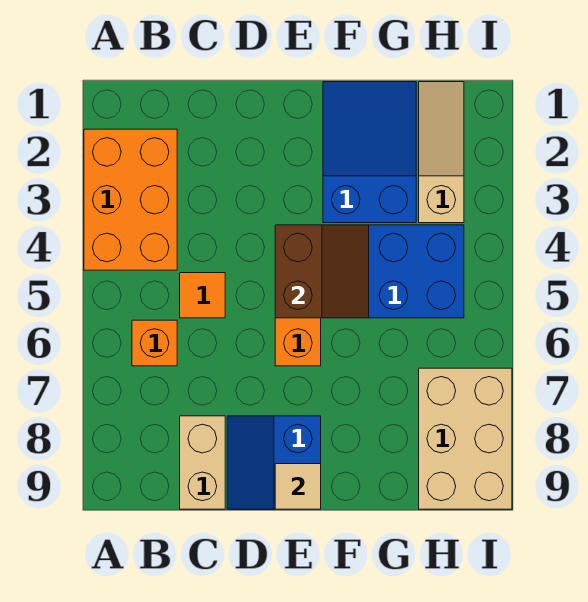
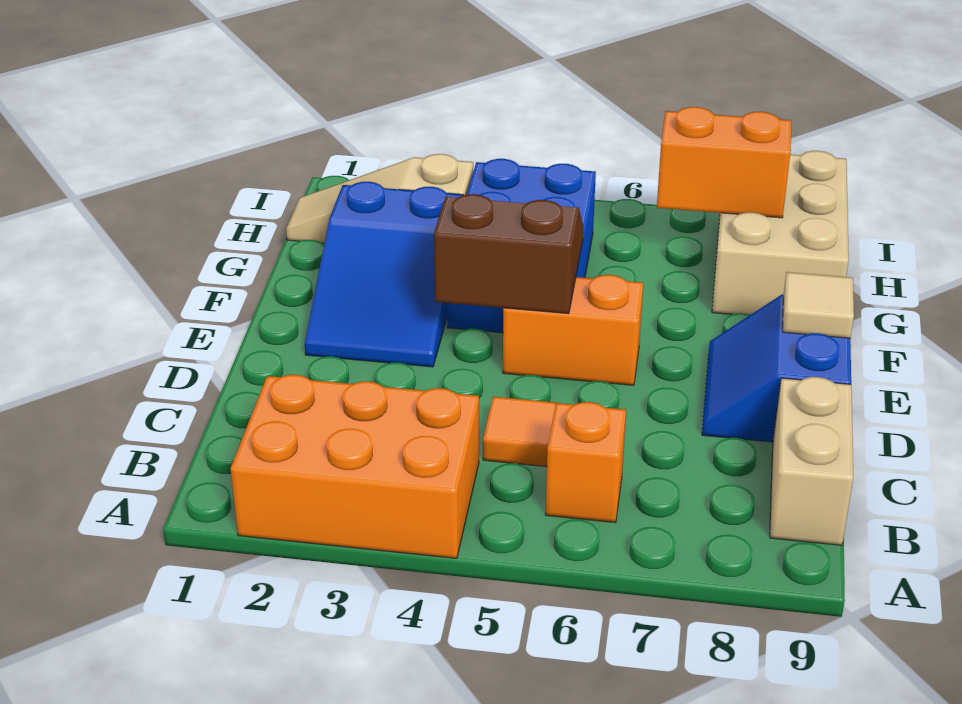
tan brick C8:C9 level 1 -> tan brick B9:C9 level 1
blue slope D8:E9 level 1 top E -> blue slope D8:E9 level 1 top 9
blue slope F1:G3 level 1 top 3 -> blue slope E2:G3 level 1 top G
tan brick H7:I9 level 1 -> tan brick G8:I9 level 1
none -> orange brick H7:H8 level 2

